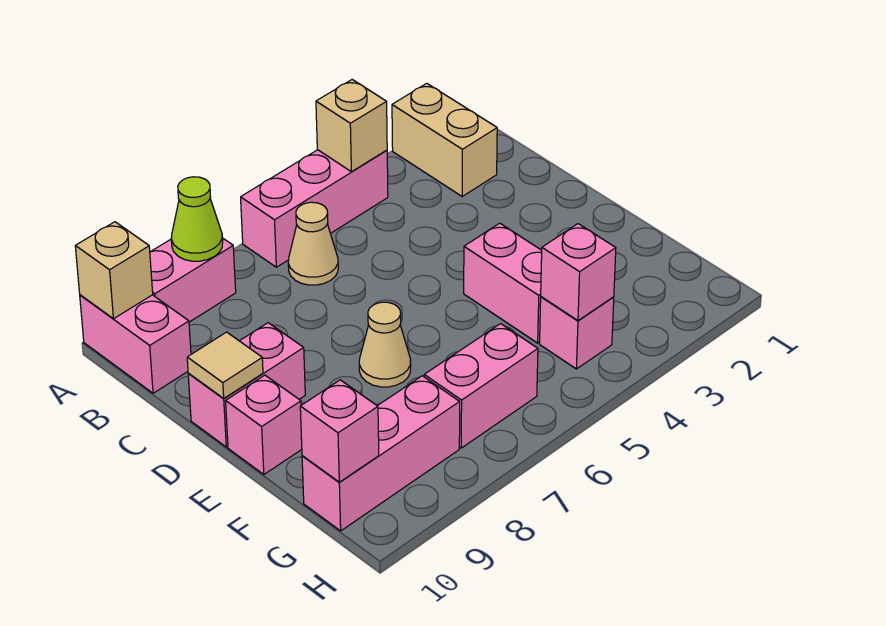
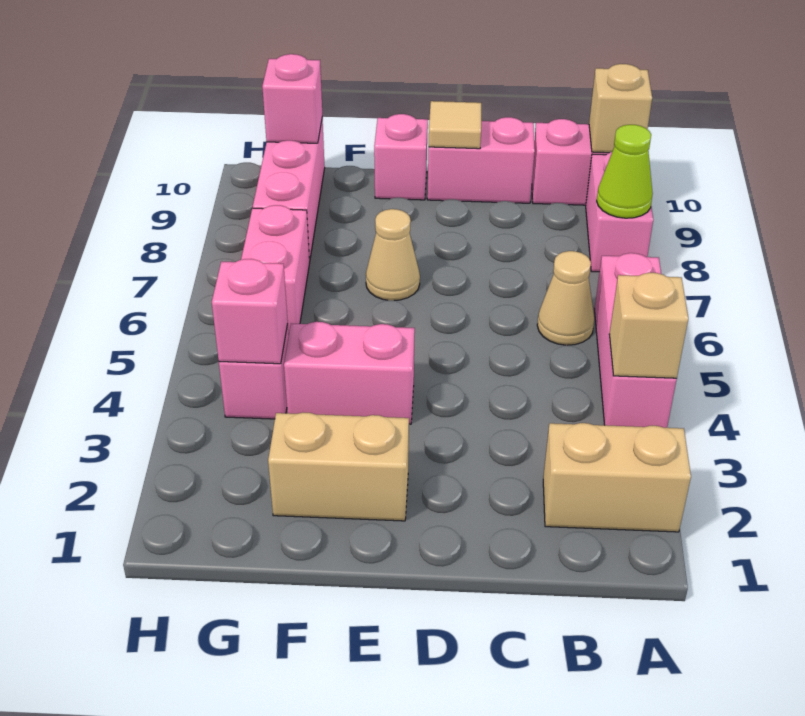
pink brick D9:D10 level 1 -> pink brick C10:D10 level 1
none -> tan brick E2:F2 level 1

